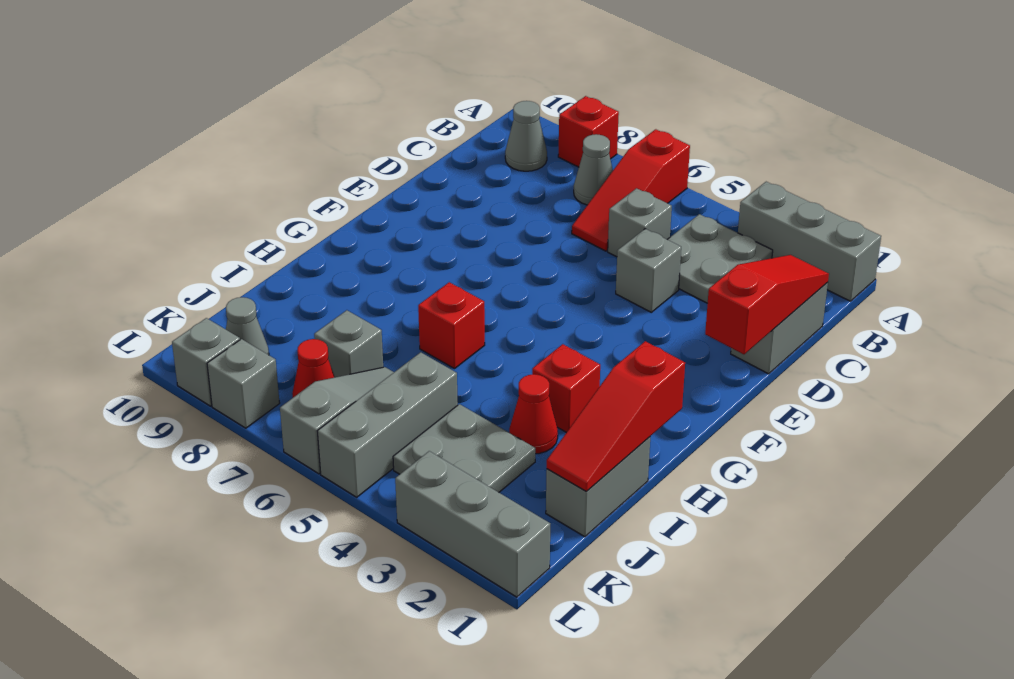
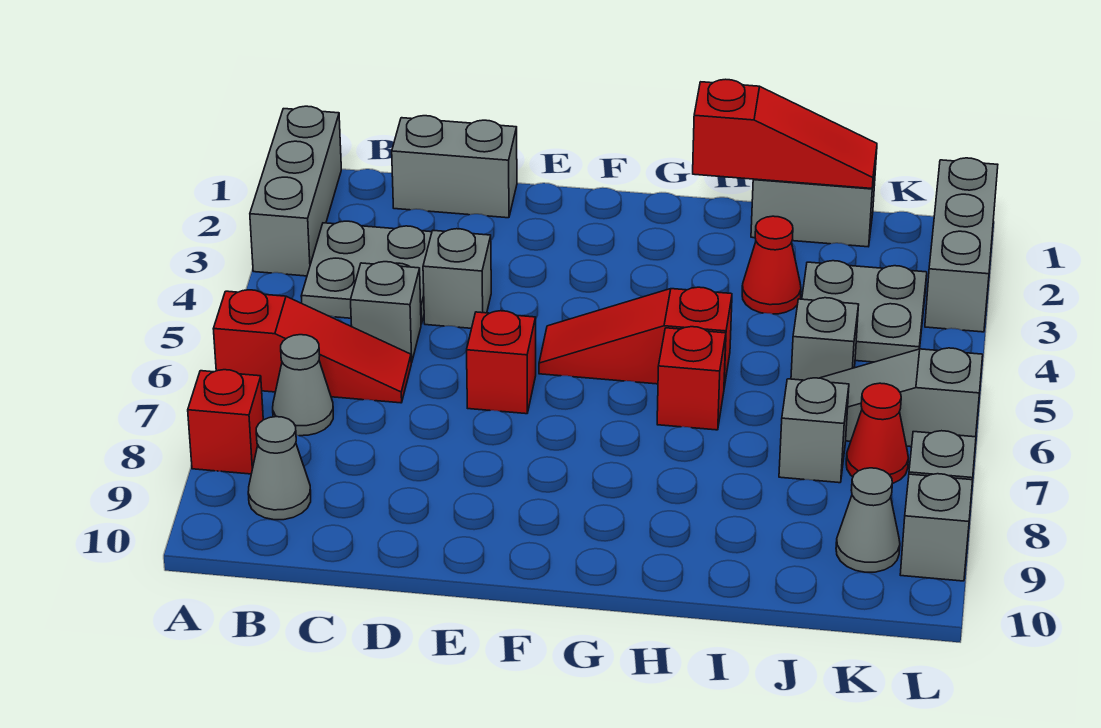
red slope C1:E1 level 2 top E -> red slope F5:H5 level 1 top H
red brick H3 level 1 -> red brick E6 level 1
grey brick J5:L5 level 1 -> grey brick J5 level 1

